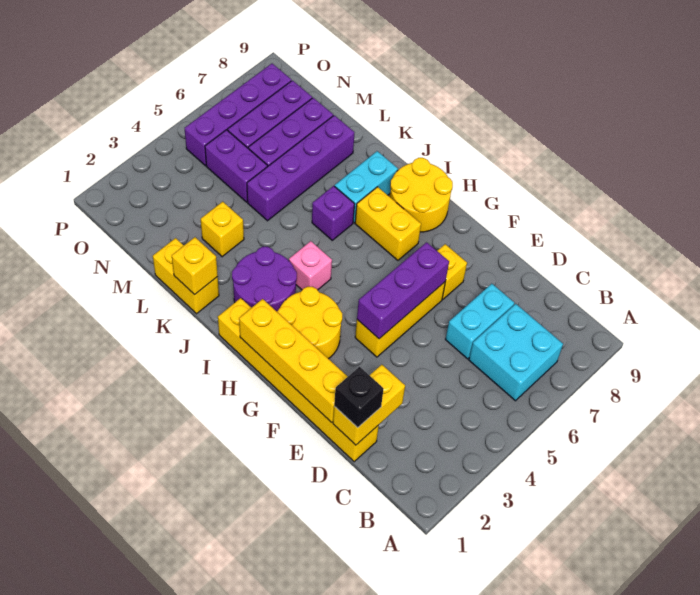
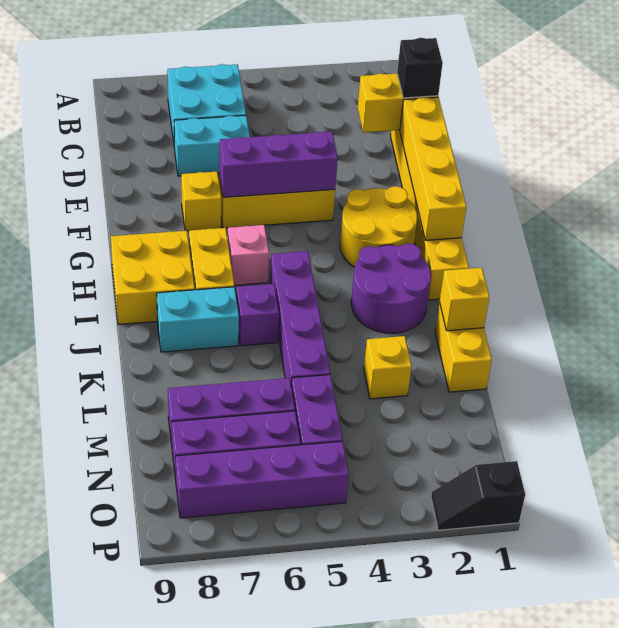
yellow round brick H8:I9 level 1 -> yellow brick H8:I9 level 1
pink brick I4 level 1 -> pink brick H6 level 1
purple brick L5:L8 level 1 -> purple brick I5:L5 level 1
none -> black slope P1:P2 level 1 top 1

